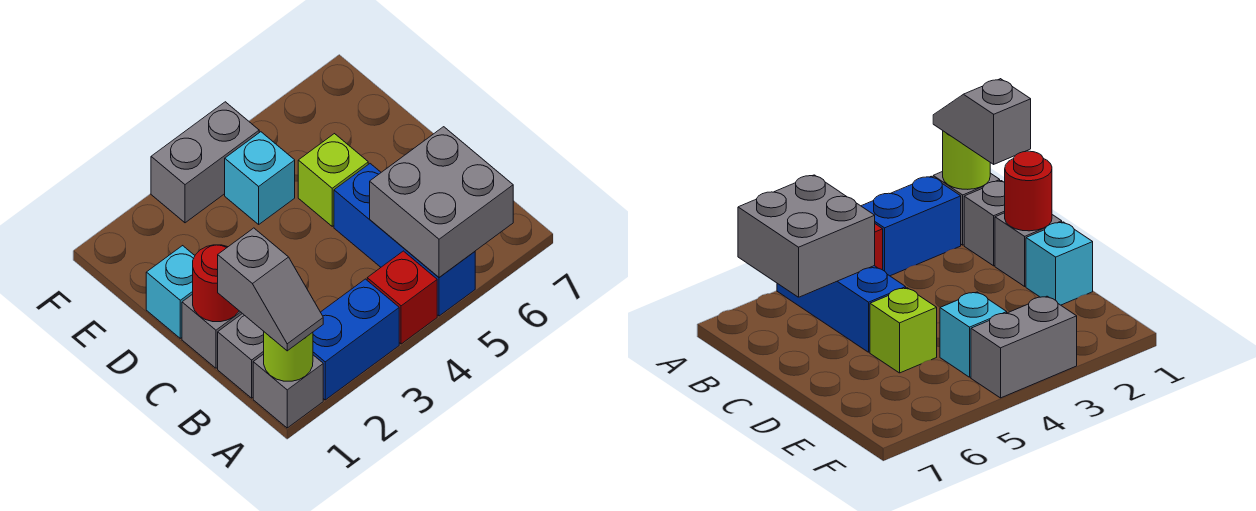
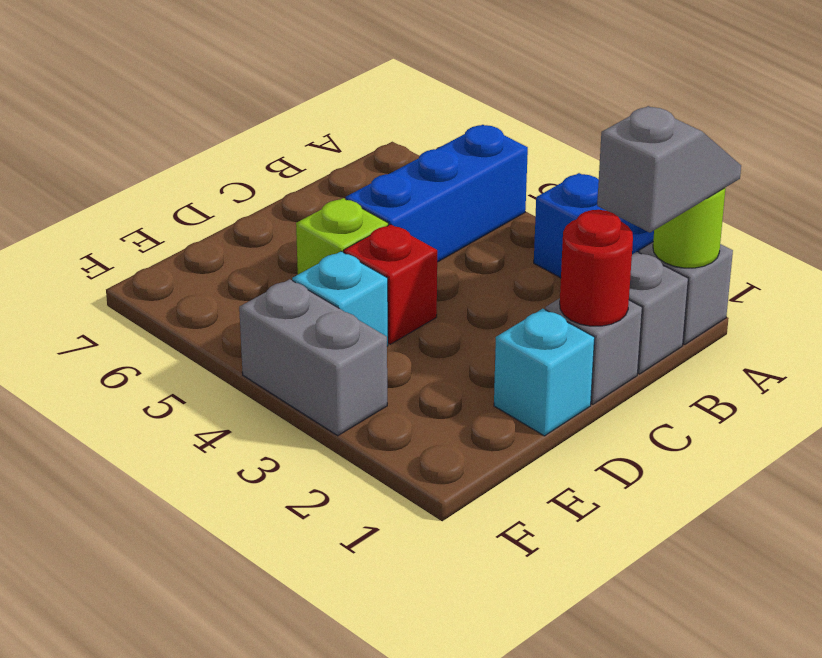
red brick A4 level 1 -> red brick D4 level 1
grey brick A5:B6 level 2 -> none

